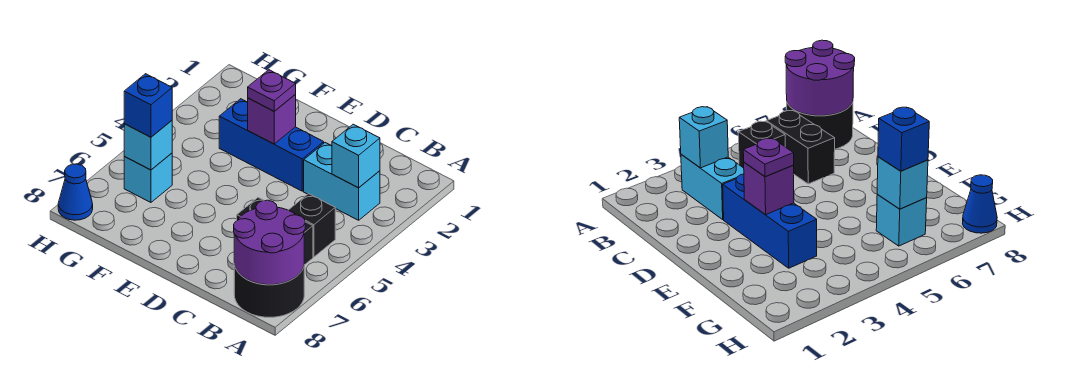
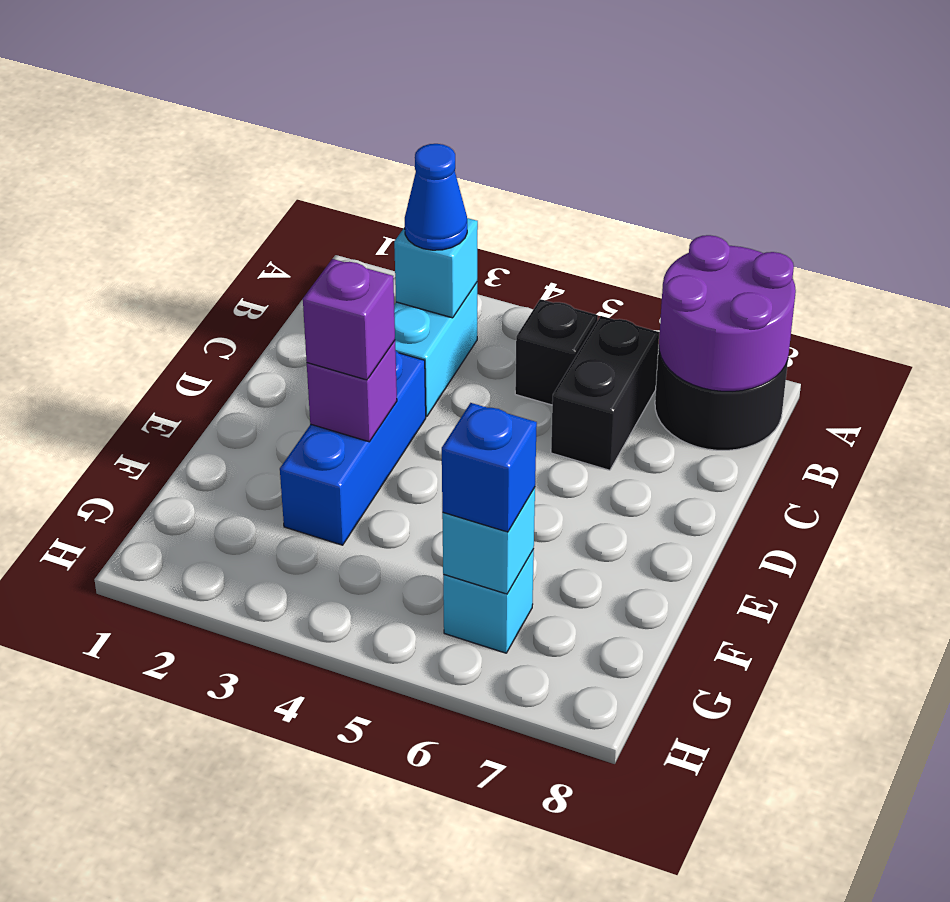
purple plate E3 level 3 -> purple brick E3 level 3
blue cone H8 level 1 -> blue cone B3 level 3

